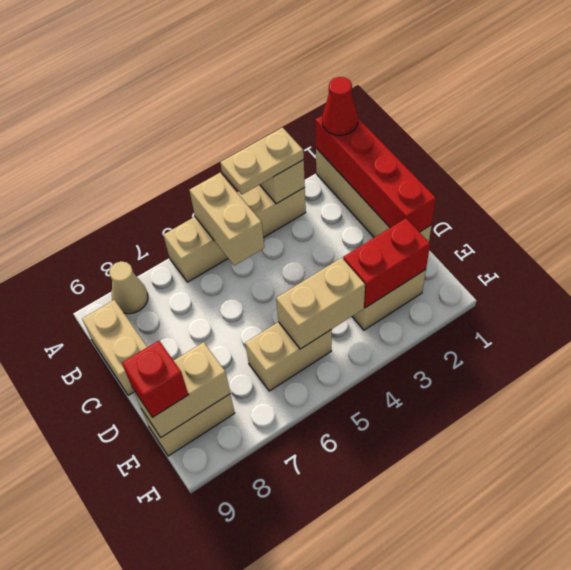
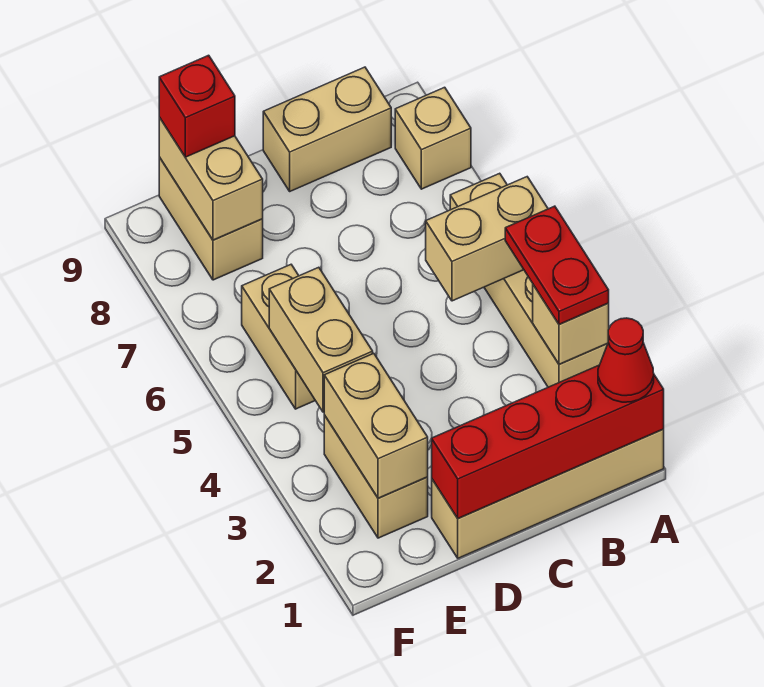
tan plate A3:A4 level 3 -> red plate A3:A4 level 3
tan cone A8 level 1 -> tan brick A8 level 1
red brick E2:E3 level 2 -> tan brick E2:E3 level 2

